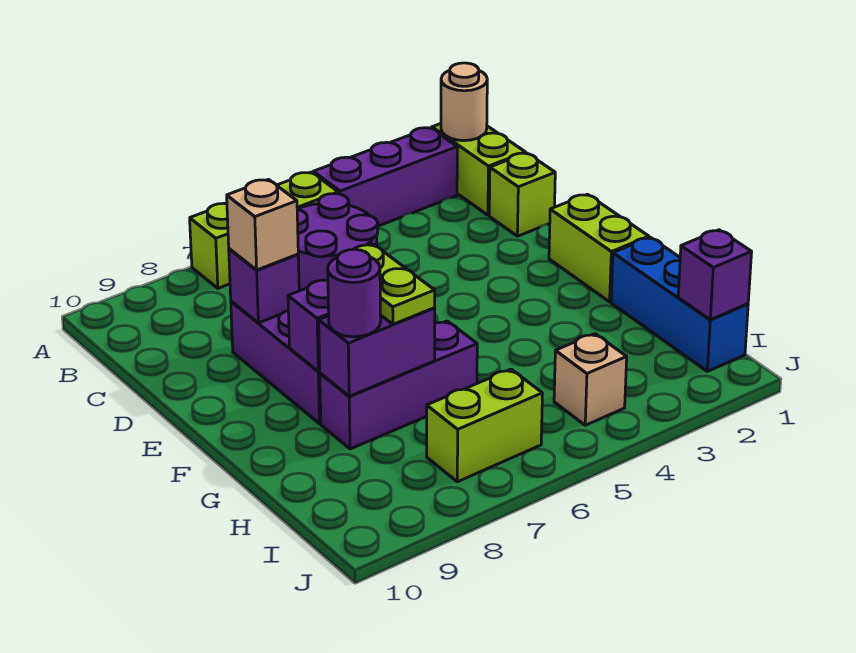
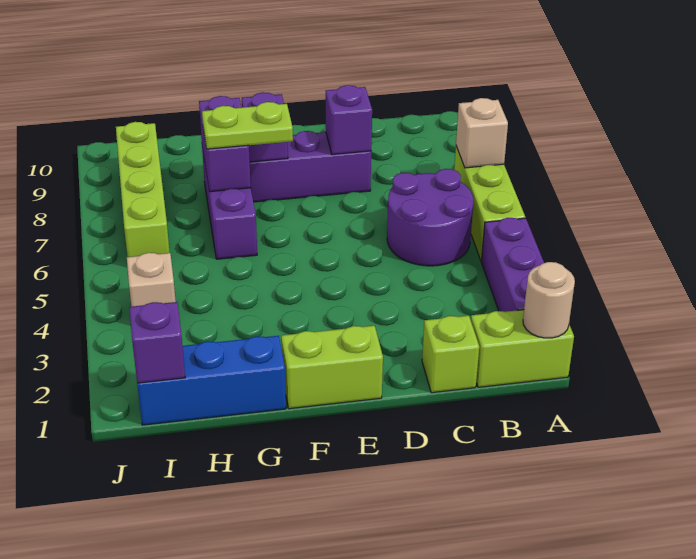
tan brick D8 level 3 -> tan brick A7 level 2
purple round brick G8 level 3 -> none
lime brick I6:I7 level 1 -> lime brick I6:I9 level 1

